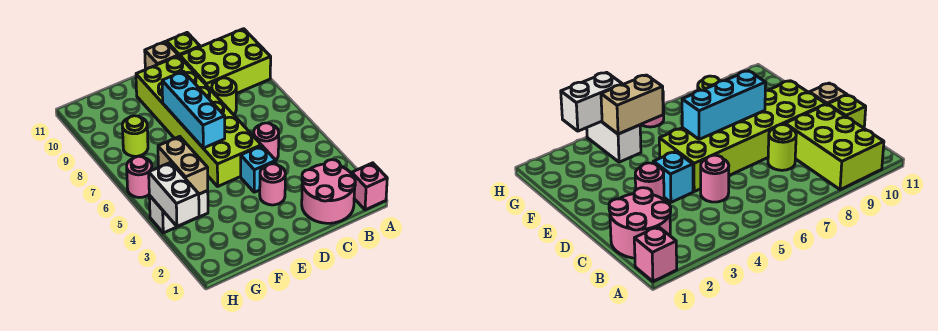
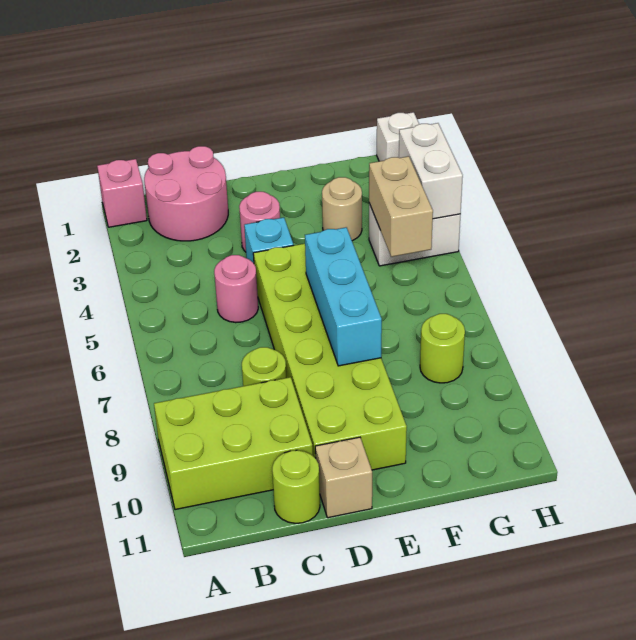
lime brick C11 level 1 -> lime round brick C11 level 1
none -> tan round brick F3 level 1
none -> white brick H1 level 1
pink round brick H6 level 1 -> none

